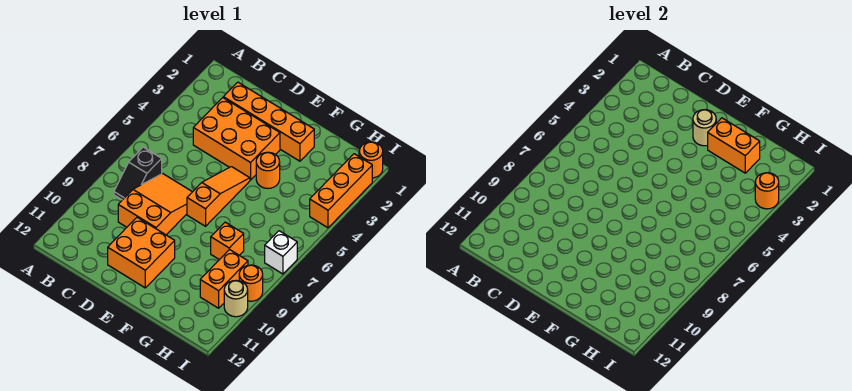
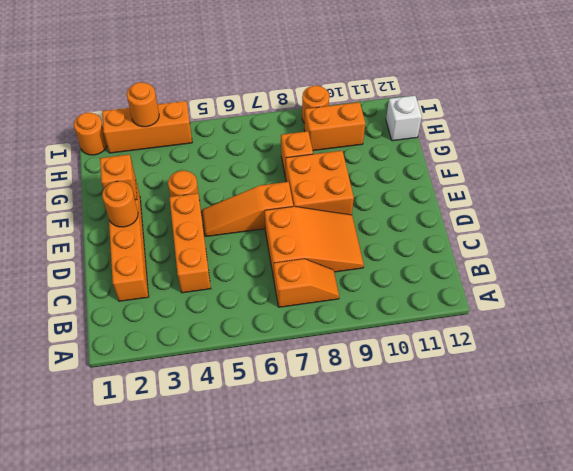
black slope B7:B8 level 1 top 7 -> orange slope B7:B8 level 1 top 7
orange brick C3:E4 level 1 -> orange brick C4:E4 level 1
orange slope C7:D9 level 1 top 9 -> orange slope C7:D9 level 1 top 7
orange brick D10:E11 level 1 -> orange brick E8:F9 level 1
tan round brick E2 level 2 -> orange round brick E2 level 2
orange brick F2:G2 level 2 -> orange brick F2 level 2
white brick I7 level 1 -> white brick H12 level 1
tan round brick I10 level 1 -> none

